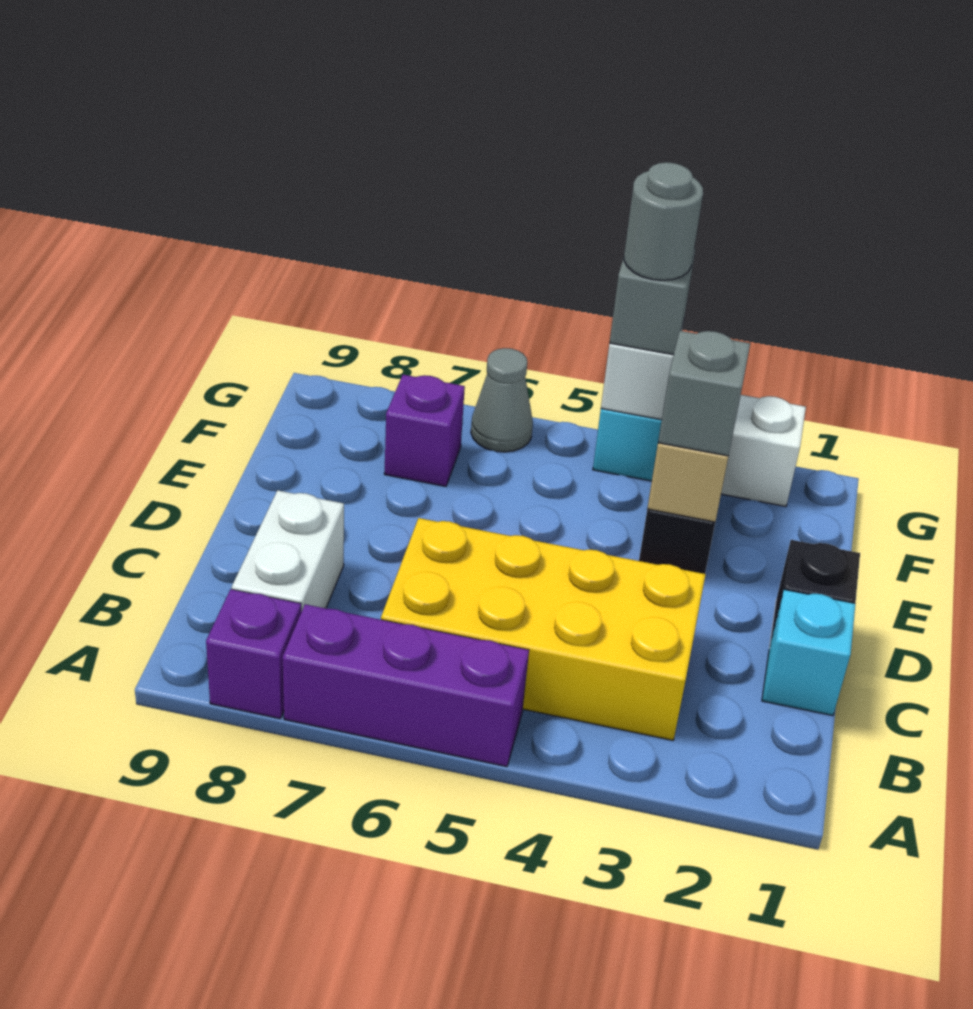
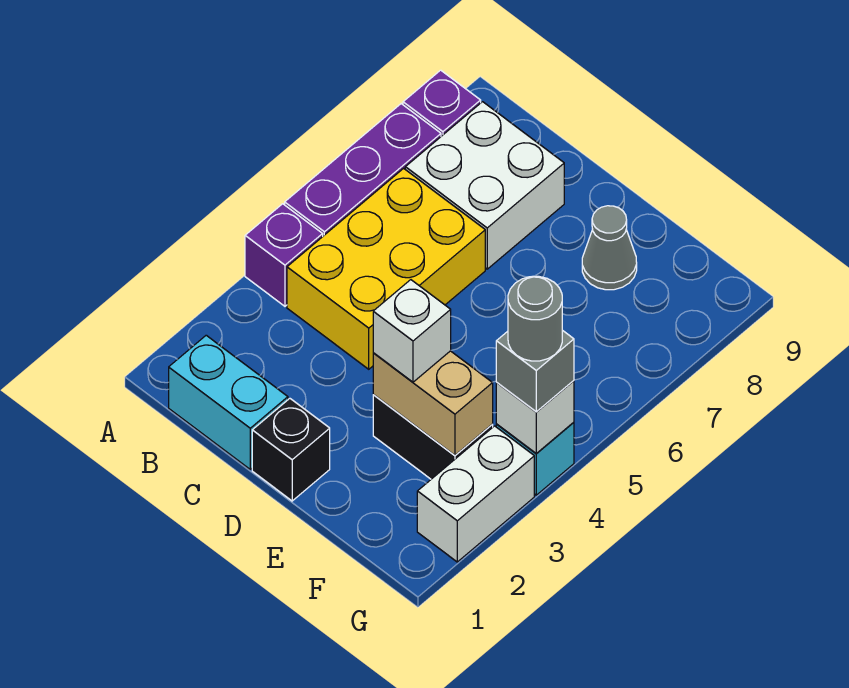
yellow brick B3:C6 level 1 -> yellow brick B4:C6 level 1
white brick B8:C8 level 1 -> white brick B7:C8 level 1
cyan brick C1 level 1 -> cyan brick B1:C1 level 1
grey brick E3 level 3 -> white brick E3 level 3
purple brick F7 level 1 -> purple brick A4 level 1
grey cone G6 level 1 -> grey cone E8 level 1

